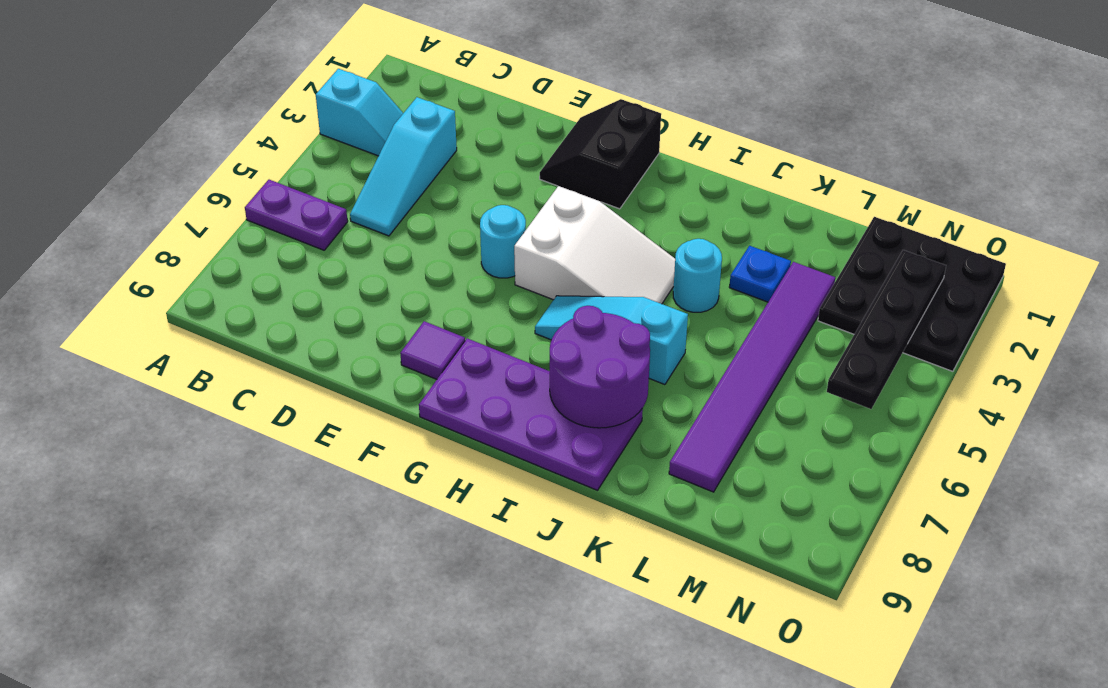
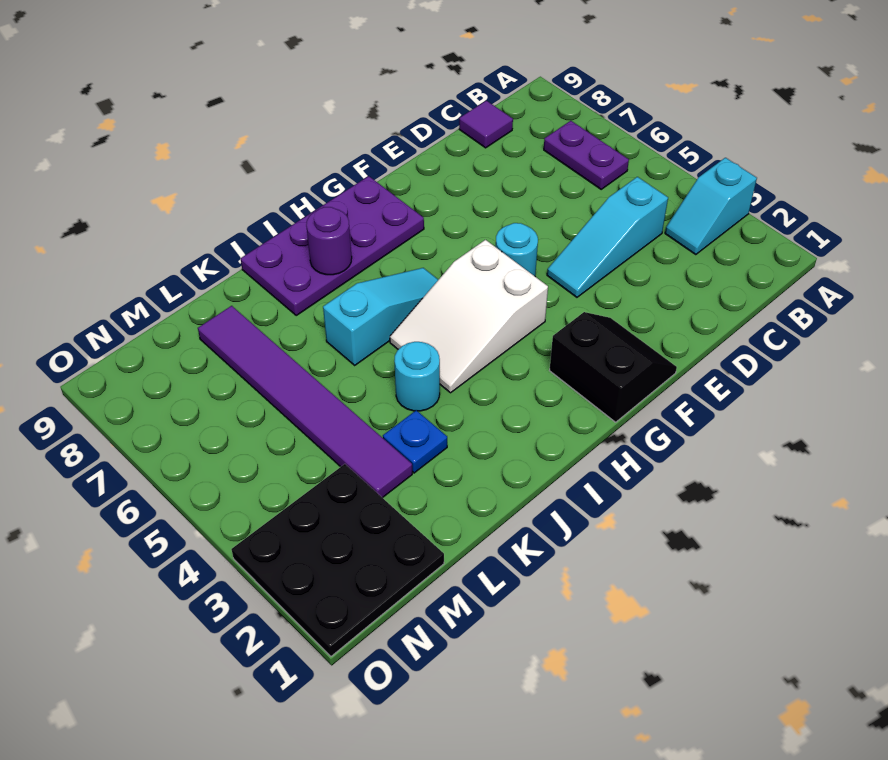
purple plate A6:B6 level 1 -> purple plate B6:B7 level 1
cyan slope C3:C5 level 1 top 3 -> cyan slope C4:E4 level 1 top C
purple tile F8 level 1 -> purple tile C9 level 1
purple round brick I7:J8 level 2 -> purple round brick I8 level 2
black plate N2:N5 level 2 -> none

